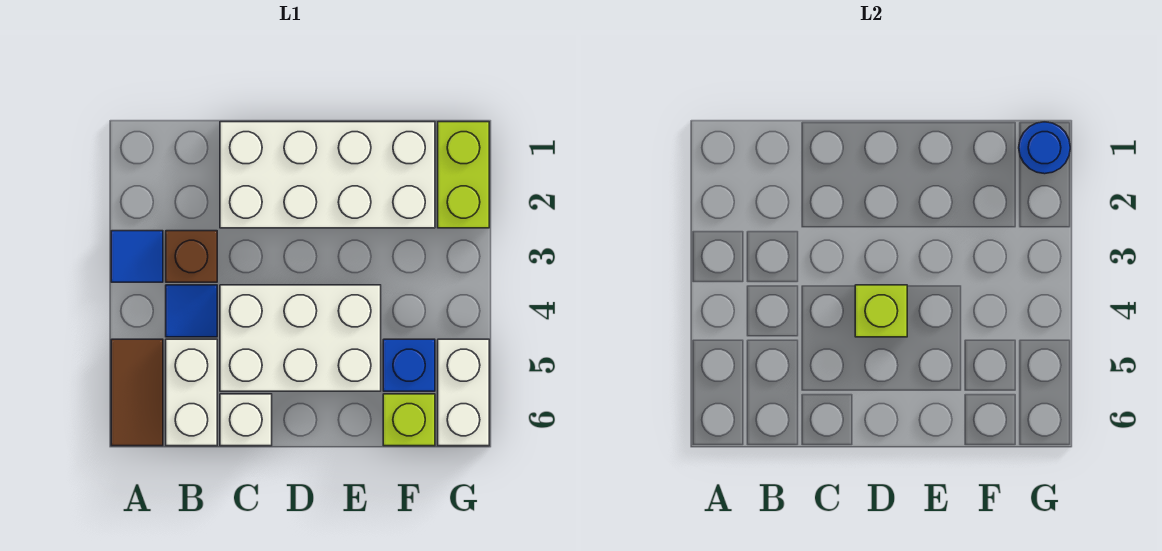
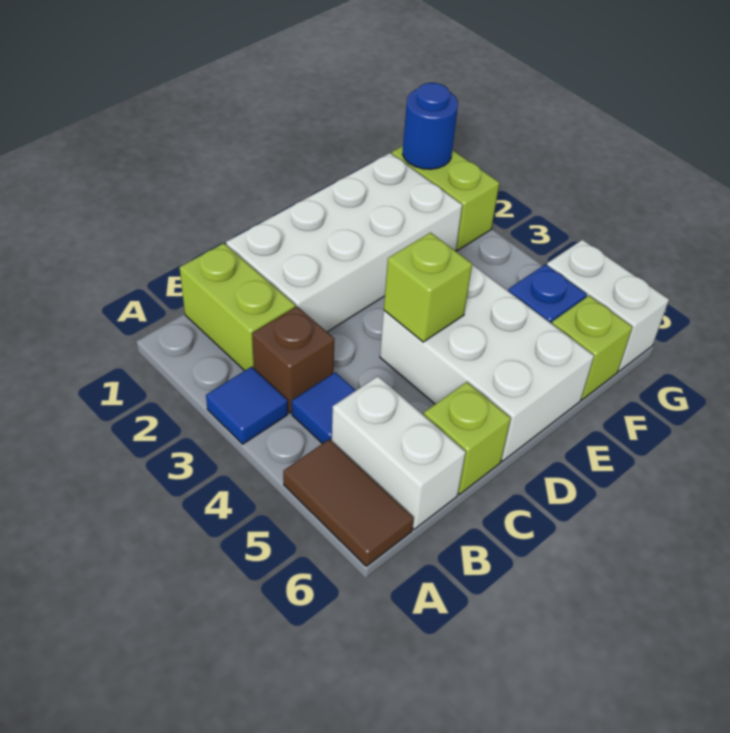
none -> lime brick B1:B2 level 1
white brick C4:E5 level 1 -> white brick D4:E6 level 1
white brick C6 level 1 -> lime brick C6 level 1

